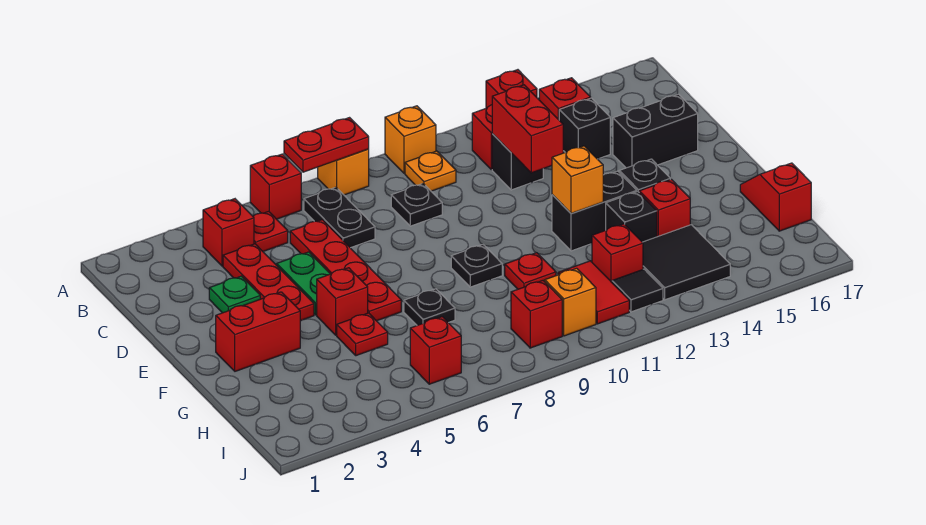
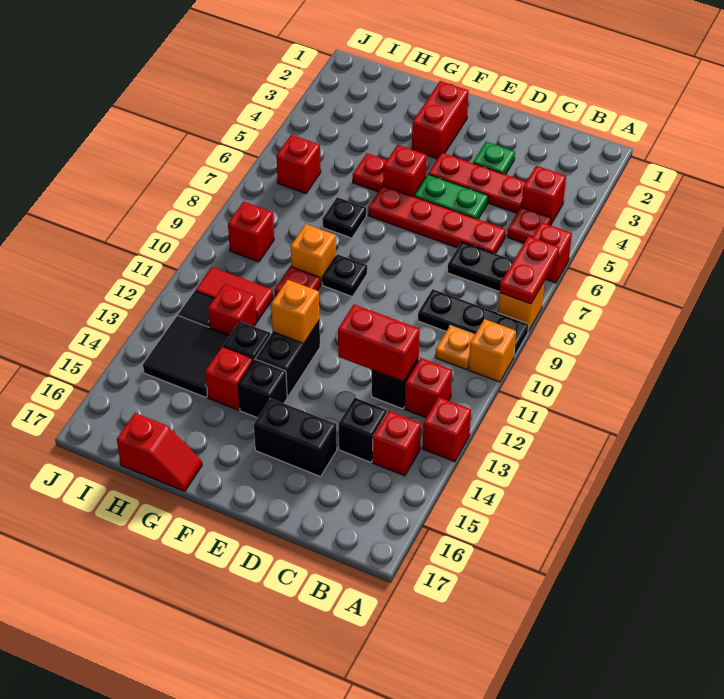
black plate C9 level 1 -> black plate A9:C9 level 1
black brick D15:D16 level 1 -> black brick D15:E15 level 1
orange brick I10 level 1 -> orange brick G9 level 1

